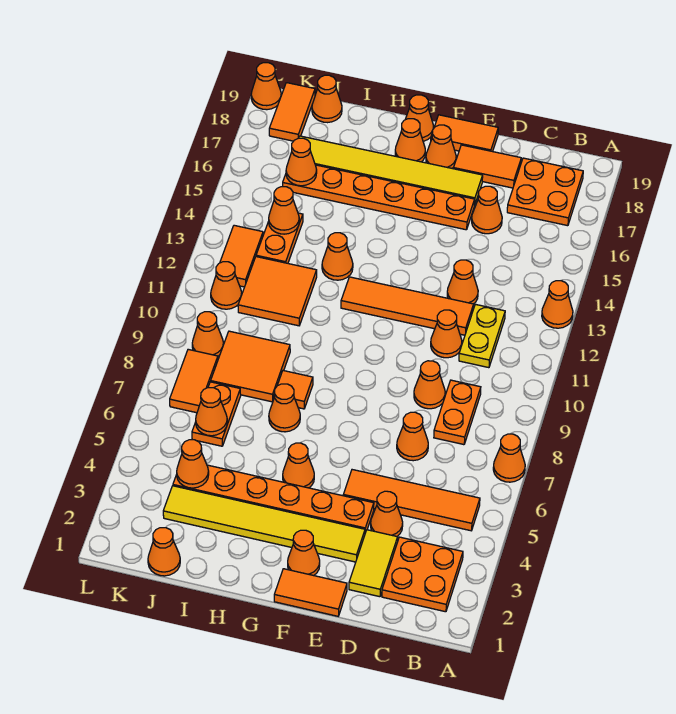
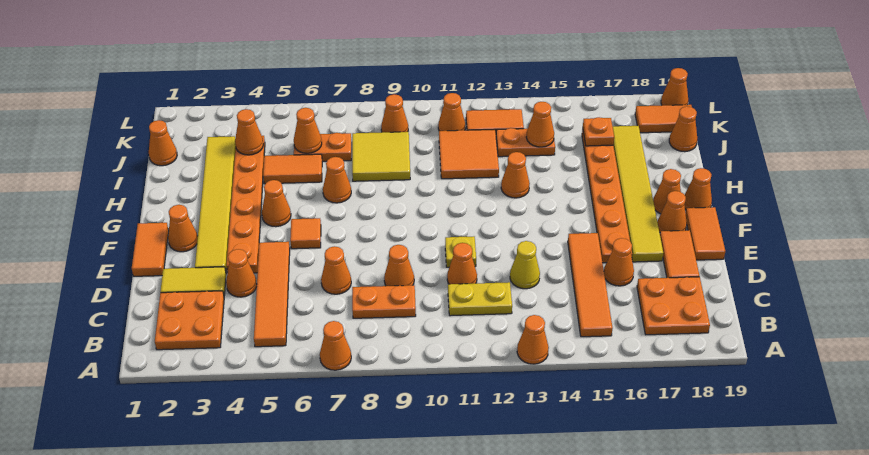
orange tile D12:G12 level 1 -> orange tile B15:E15 level 1
orange cone D13 level 1 -> yellow cone D13 level 1
none -> yellow plate E11 level 1
orange tile H8 level 1 -> orange tile F6 level 1
orange tile I8:J9 level 1 -> yellow tile I8:J9 level 1
orange cone J16 level 2 -> orange plate J16 level 2
orange tile K7:K8 level 1 -> orange tile I5:I6 level 1

